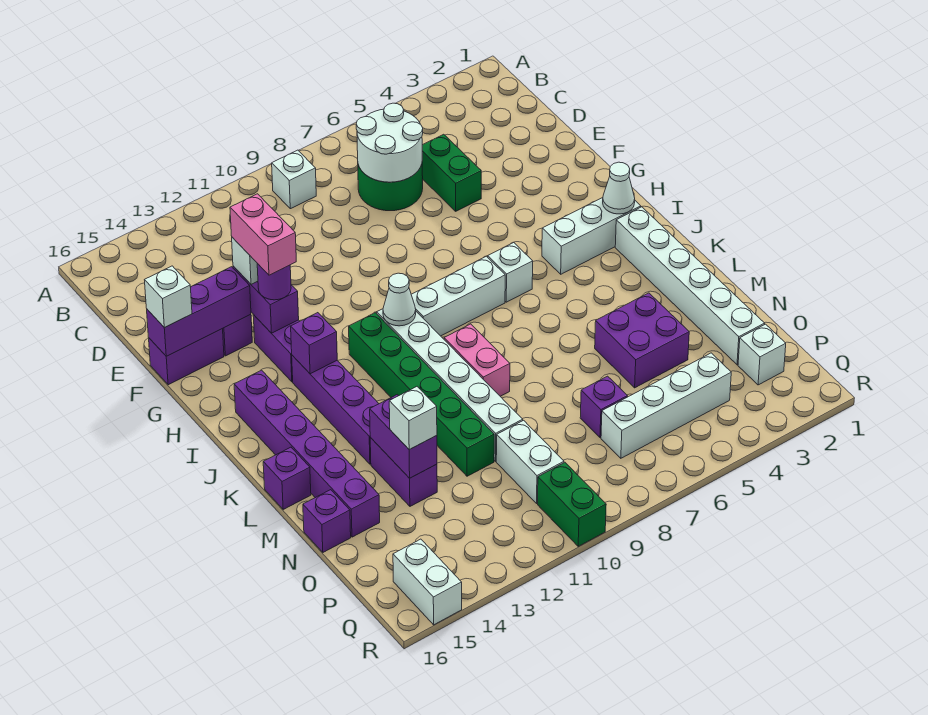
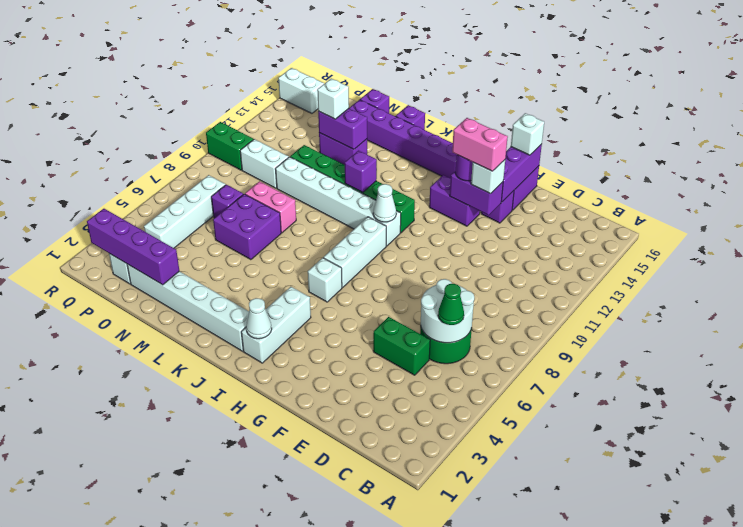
white brick B9 level 1 -> none
none -> green cone C6 level 3
purple brick I13:L13 level 1 -> purple brick N2:Q2 level 2
purple brick I13 level 2 -> purple brick K11 level 2
pink brick K9:L9 level 1 -> pink brick M8:N8 level 1
purple brick M4:N5 level 1 -> purple brick M6:N7 level 1

